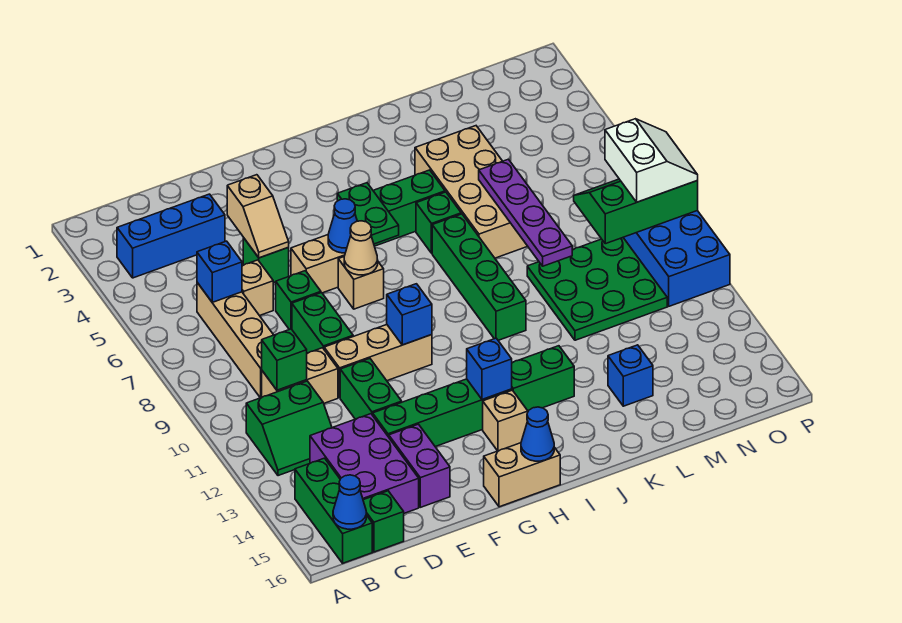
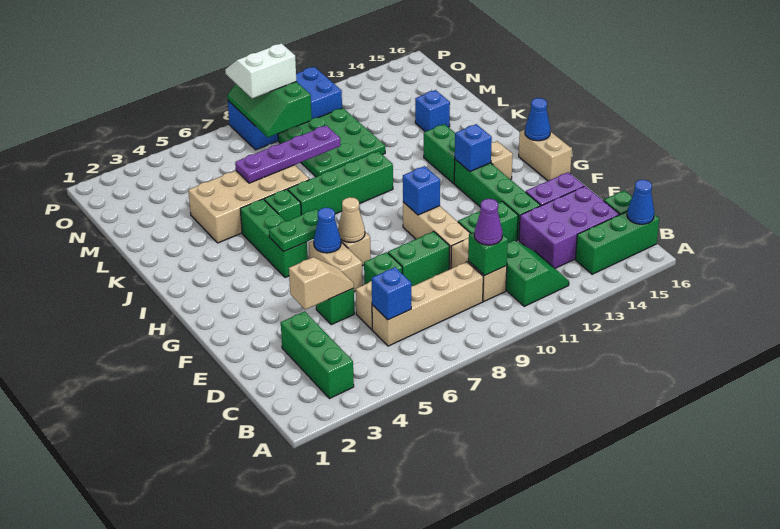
blue brick B3:D3 level 1 -> green brick B3:D3 level 1
none -> purple cone C10 level 3

